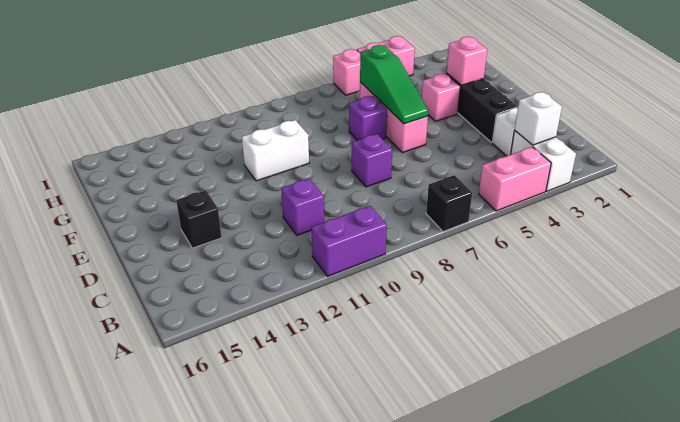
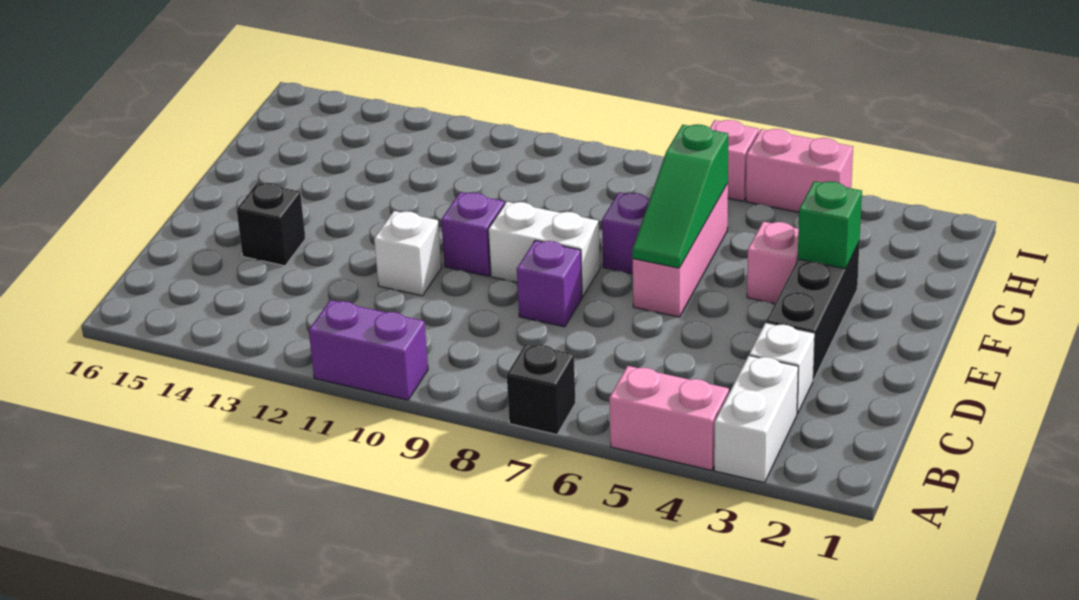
white brick B3 level 2 -> white brick D11 level 1
purple brick C11 level 1 -> purple brick E10 level 1
pink brick F3 level 2 -> green brick F3 level 2
white brick F10:F11 level 1 -> white brick E8:E9 level 1

